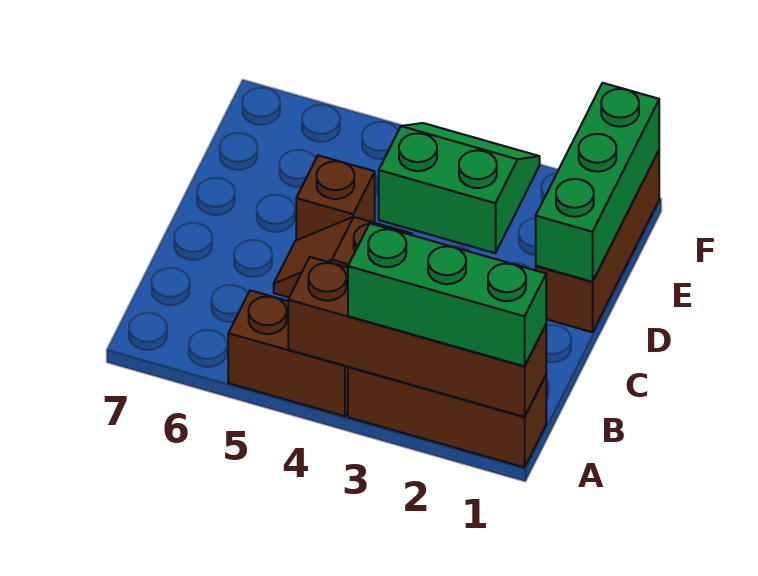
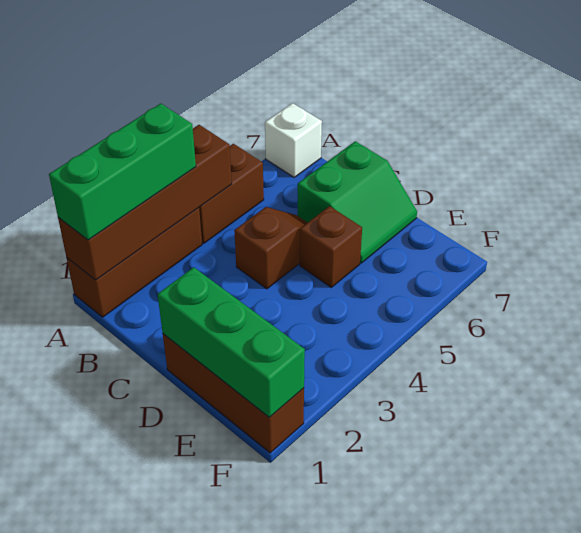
none -> white brick A7 level 1
green slope E3:F4 level 1 top E -> green slope C6:D7 level 1 top C

